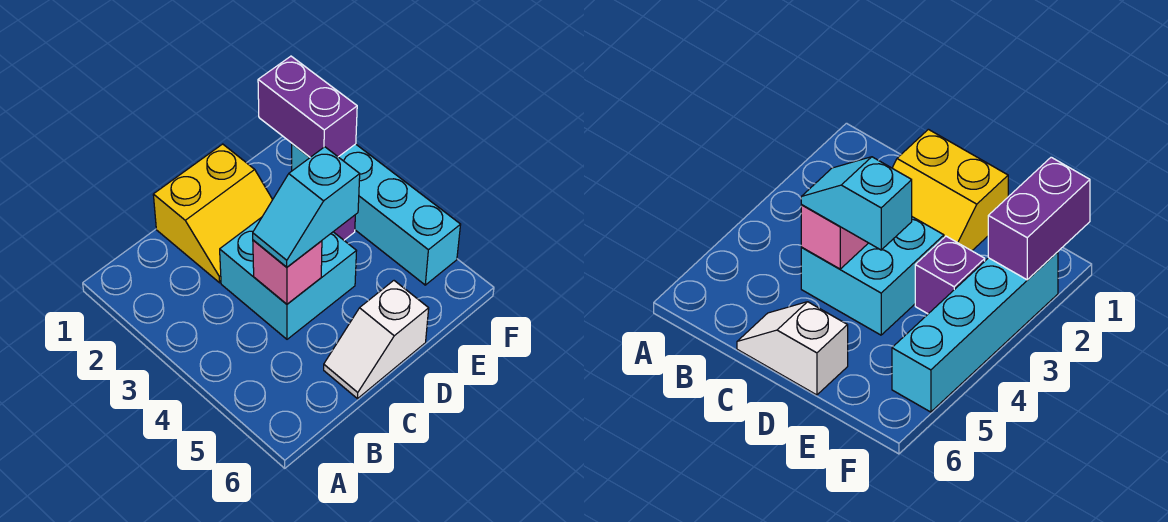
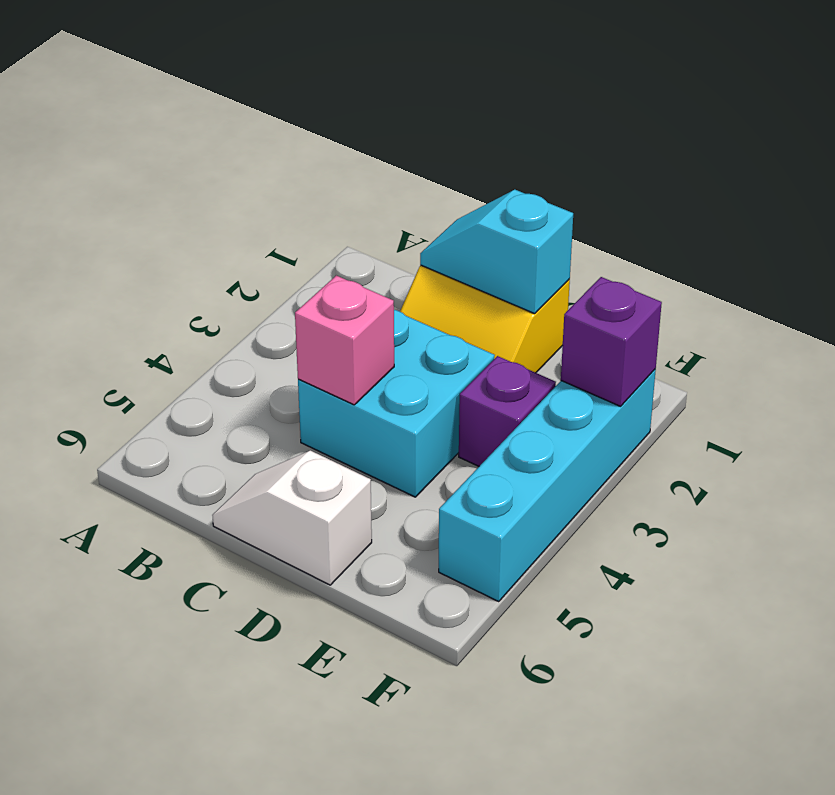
cyan slope C4:D4 level 3 top D -> cyan slope C1:D1 level 2 top D
purple brick F1:F2 level 2 -> purple brick F2 level 2

